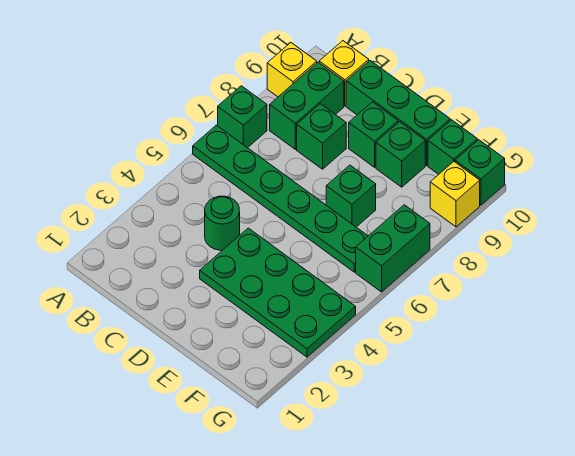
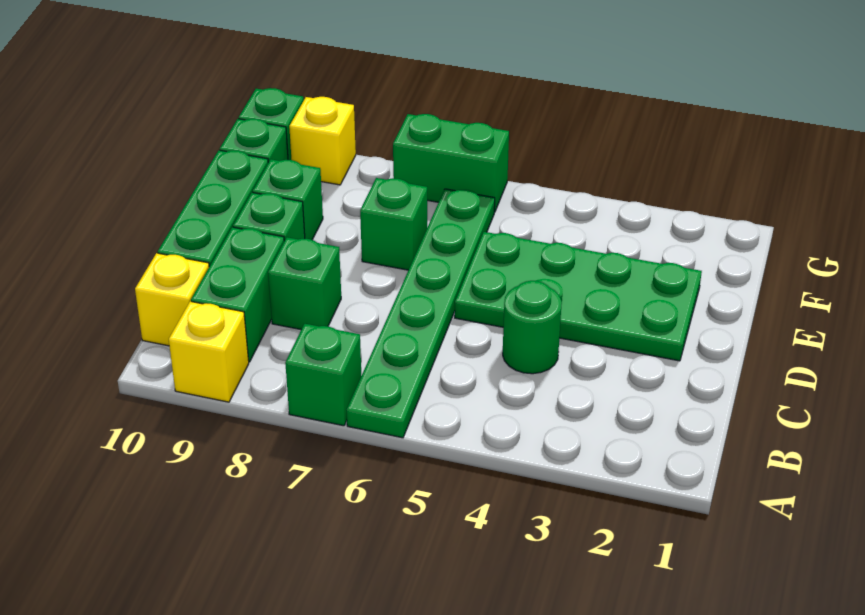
green brick B8:B9 level 1 -> green brick B9:C9 level 1
green plate D3:G4 level 1 -> green plate D2:E5 level 1

